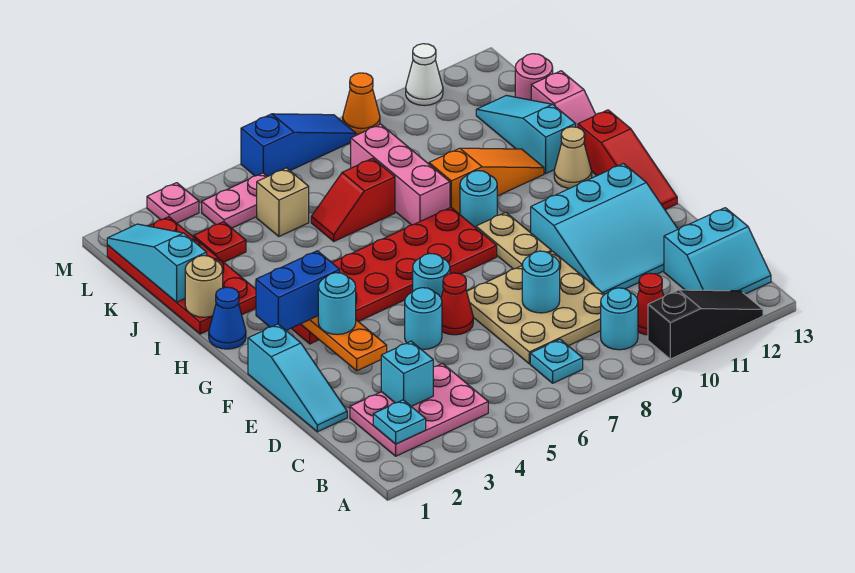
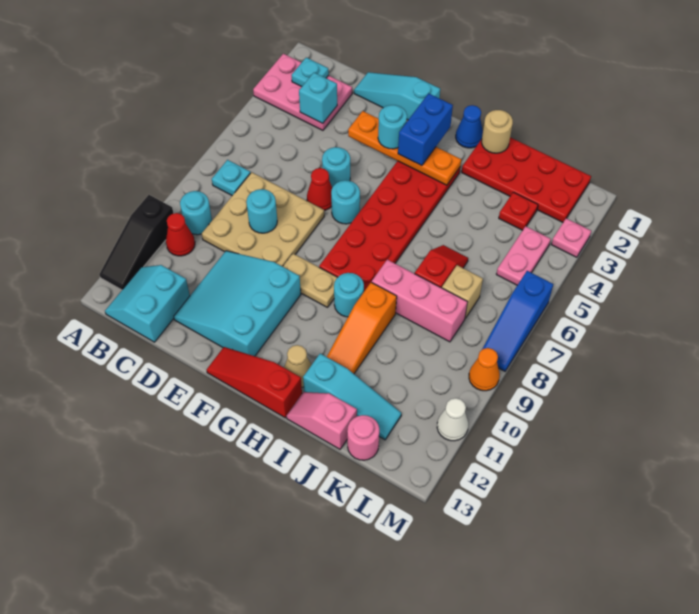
pink plate B2:C4 level 1 -> pink plate A2:C3 level 1
cyan slope J1:L1 level 2 top J -> none
tan brick K5 level 1 -> tan brick K7 level 1

